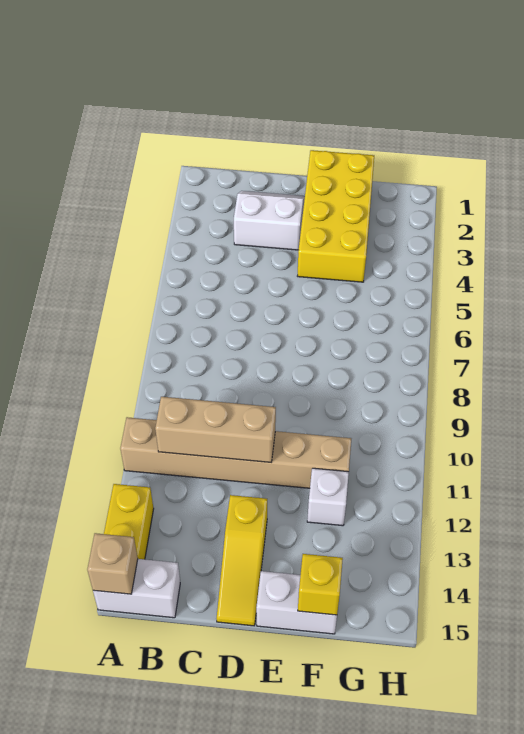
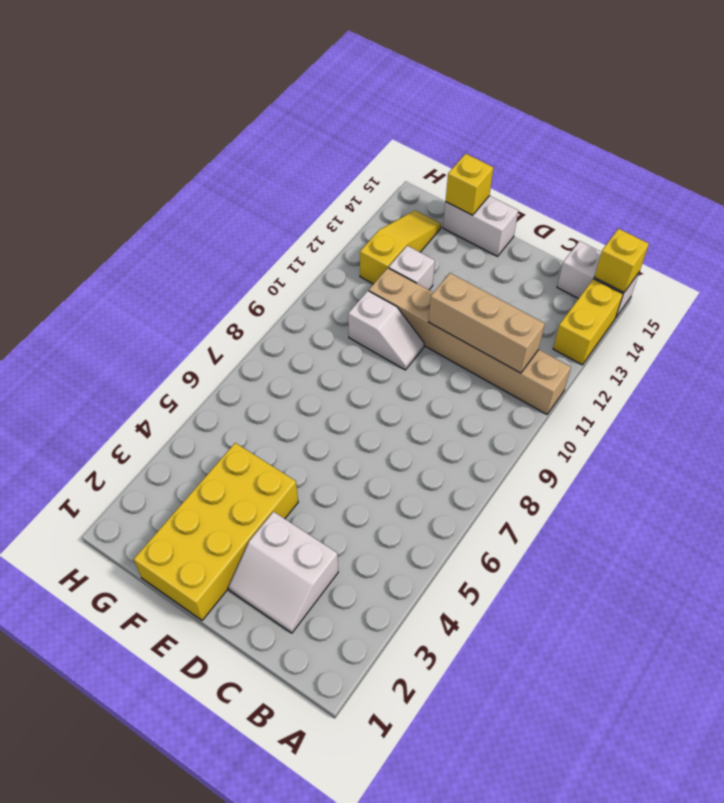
tan brick A15 level 2 -> yellow brick A15 level 2
yellow slope D13:D15 level 1 top 13 -> yellow slope G12:G14 level 1 top 12
none -> white slope E10:F10 level 1 top F

